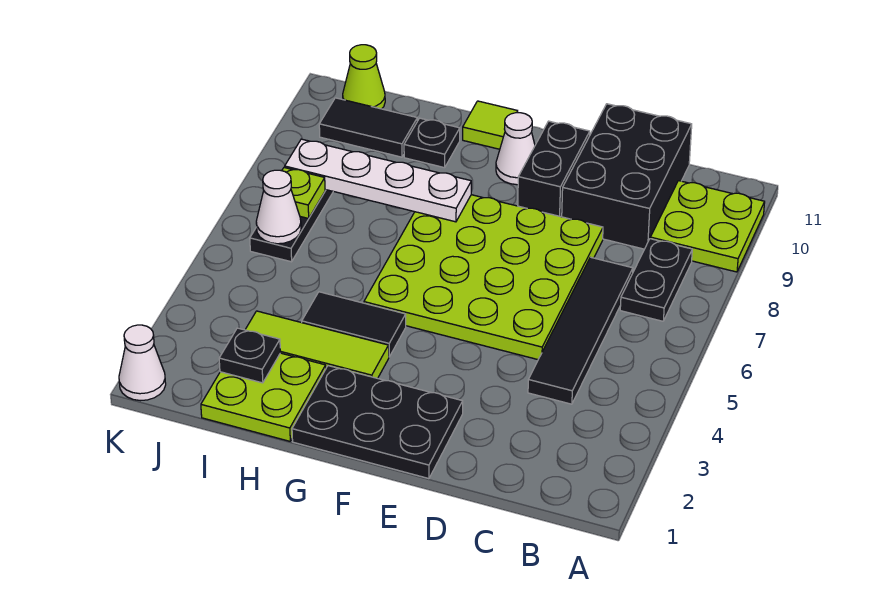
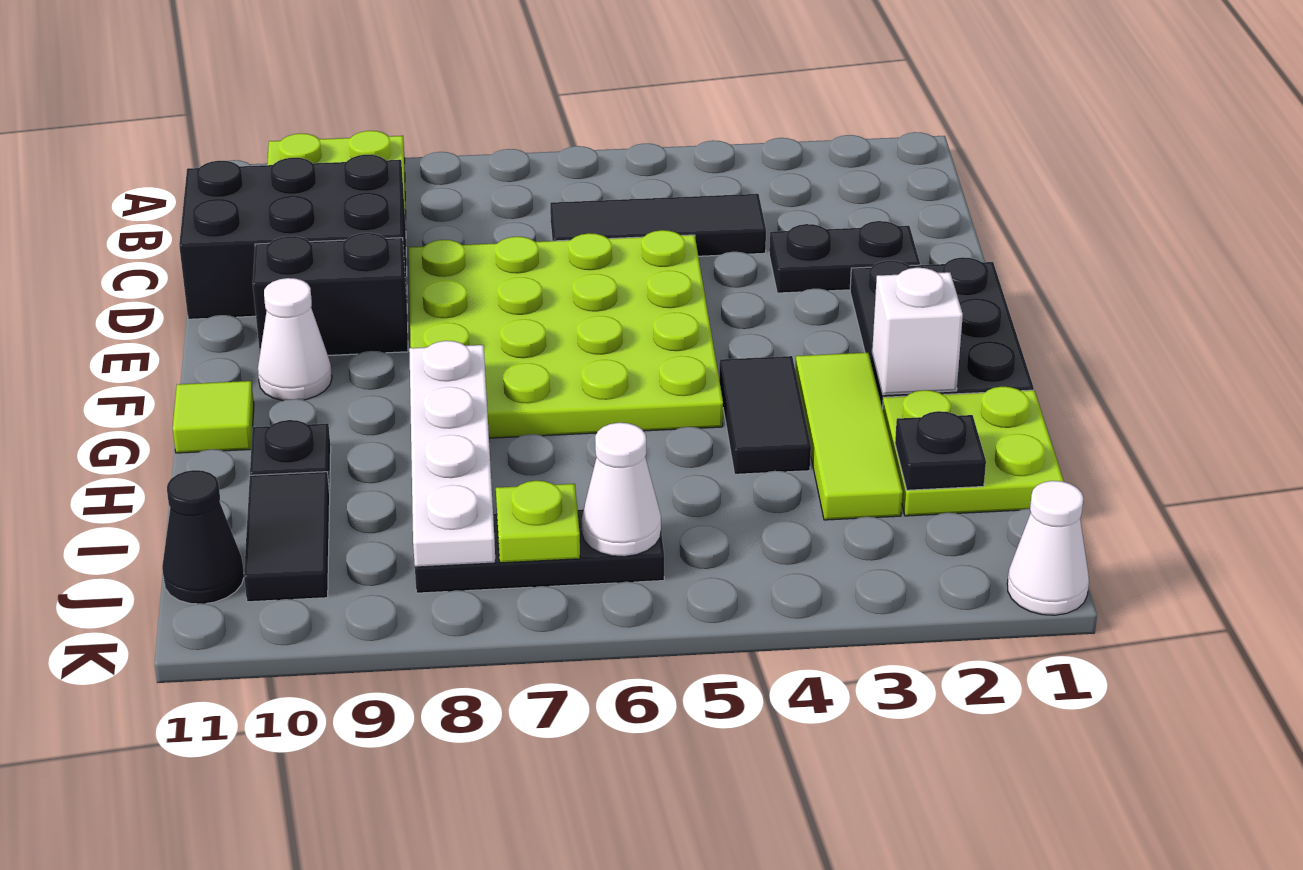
black plate B7:B8 level 1 -> black plate D2:D3 level 1
black tile C4:C7 level 1 -> black tile C4:C6 level 1
none -> white brick G2 level 2
lime cone J11 level 1 -> black cone J11 level 1

